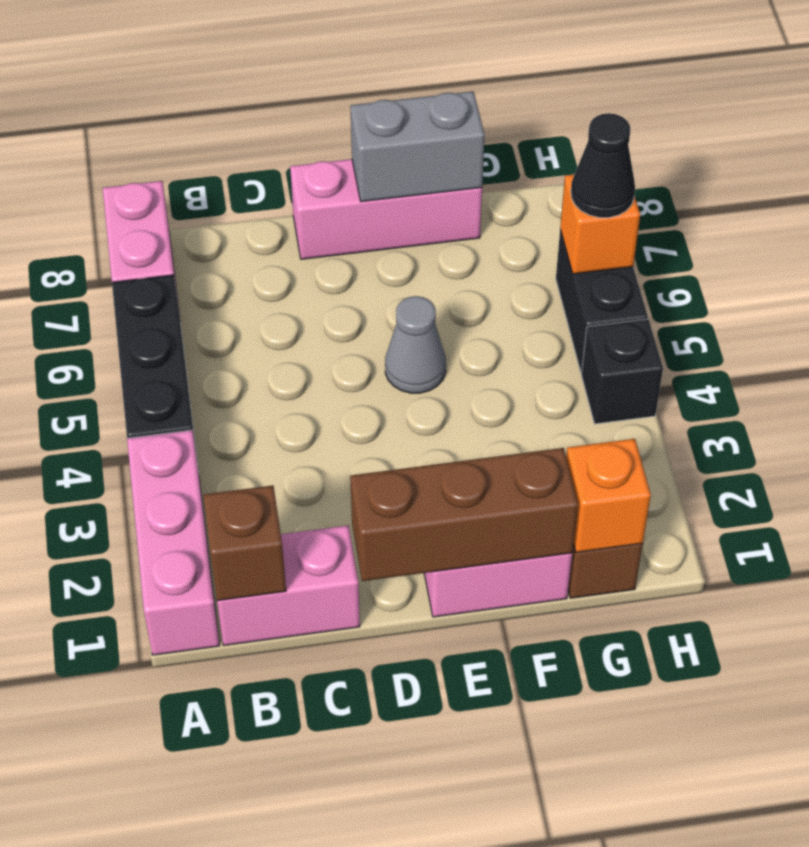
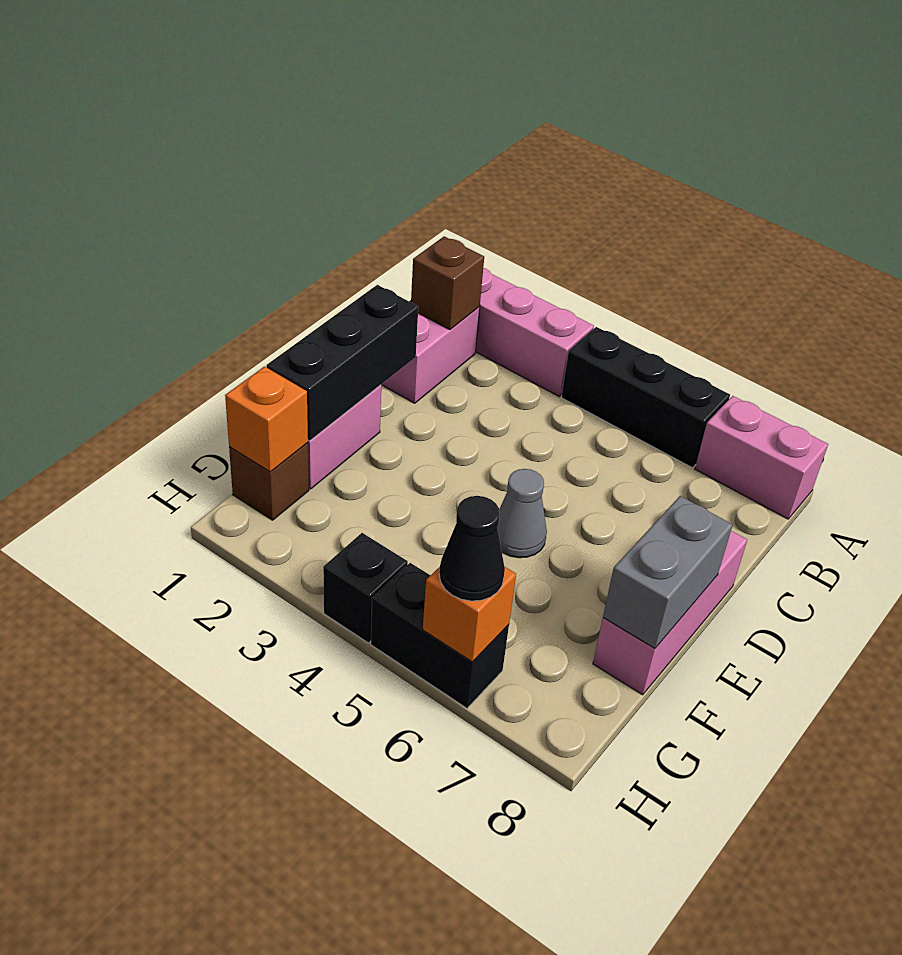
brown brick D1:F1 level 2 -> black brick D1:F1 level 2

